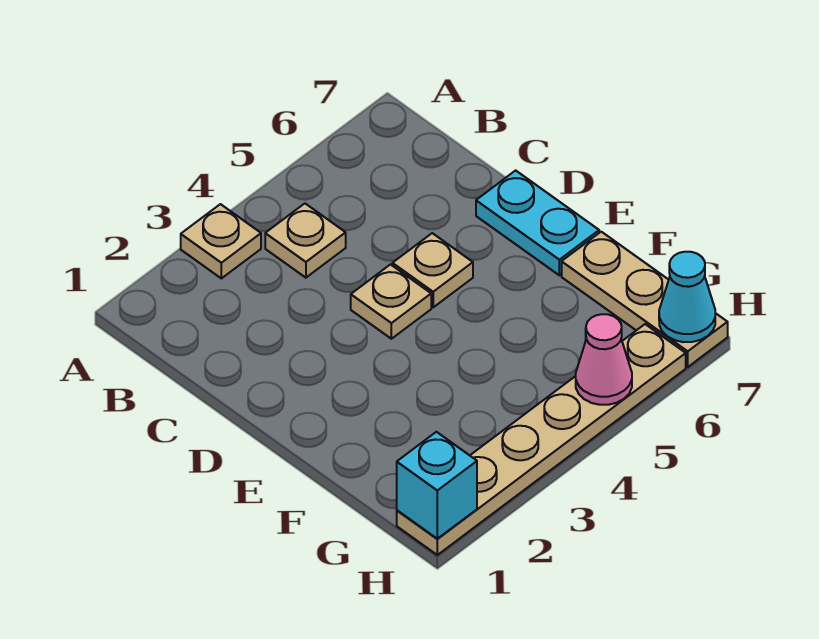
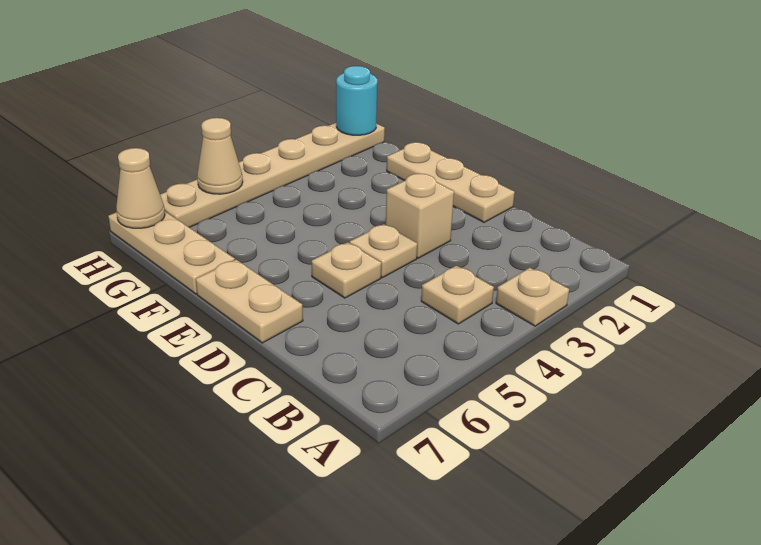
none -> tan plate D1:F1 level 1
none -> tan brick D3 level 1
cyan plate D7:E7 level 1 -> tan plate D7:E7 level 1
cyan brick H1 level 2 -> cyan round brick H1 level 2
pink cone H5 level 2 -> tan cone H5 level 2
cyan cone H7 level 2 -> tan cone H7 level 2

